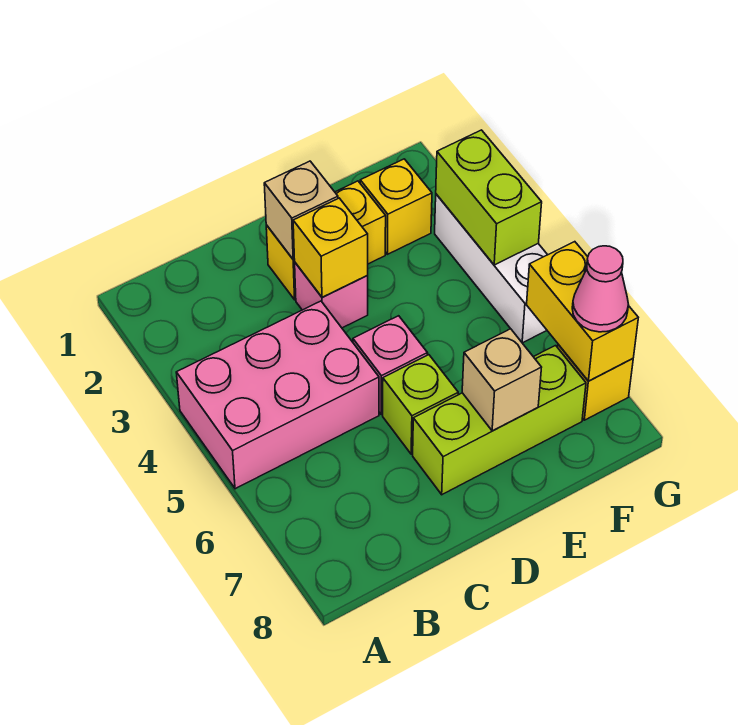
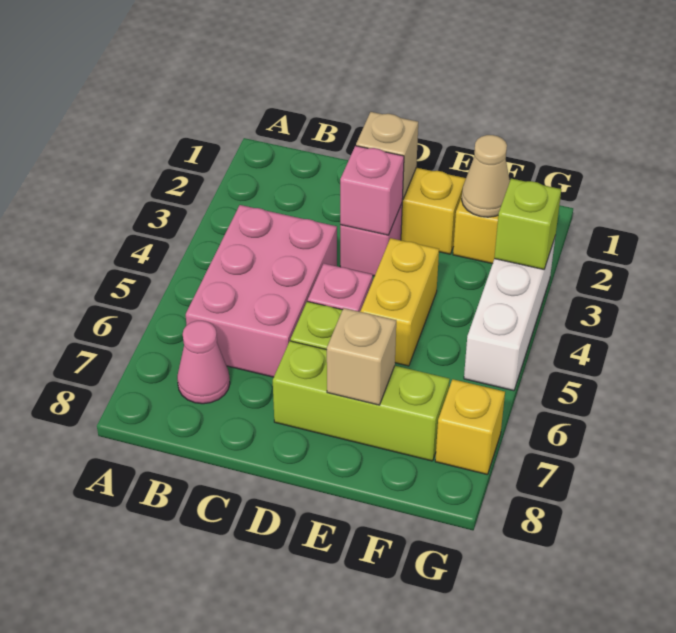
pink brick A4:C5 level 1 -> pink brick B4:C6 level 1
yellow brick D3 level 2 -> pink brick D3 level 2
none -> tan cone F2 level 2
lime brick G3:G4 level 2 -> lime brick G3 level 2
yellow brick G6:G7 level 2 -> yellow brick E4:E5 level 1
pink cone G7 level 3 -> pink cone B7 level 1

